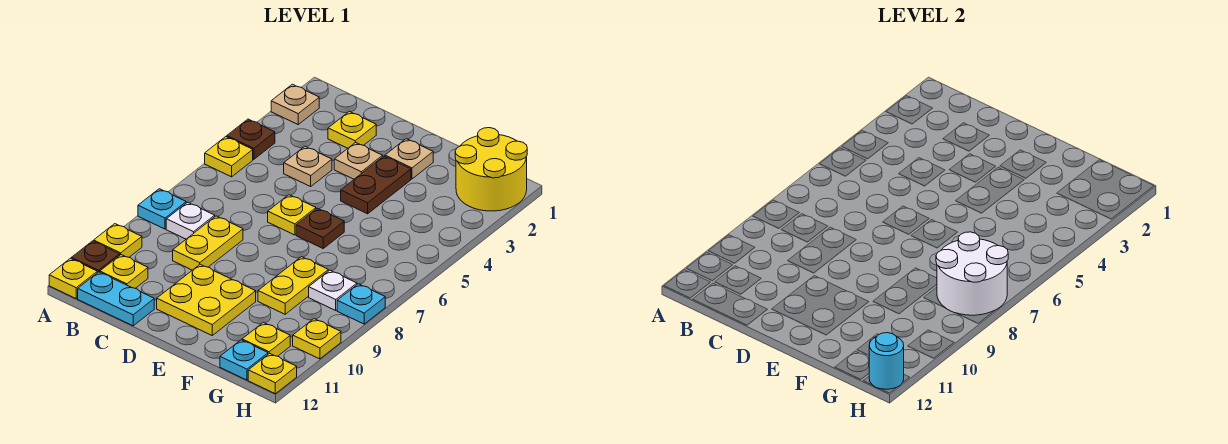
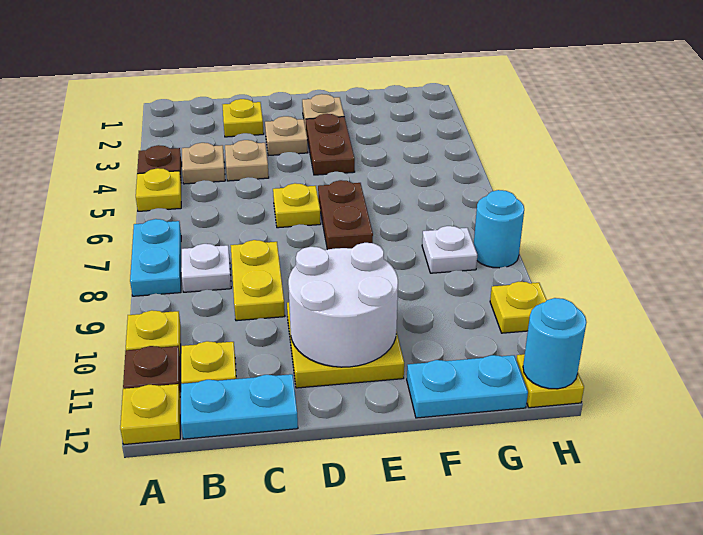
tan plate A2 level 1 -> tan plate B4 level 1
cyan plate A8 level 1 -> cyan plate A7:A8 level 1
brown plate E6 level 1 -> brown plate E6:E7 level 1
yellow plate F8:F9 level 1 -> none
yellow round brick G1:H2 level 1 -> none
white round brick G7:H8 level 2 -> white round brick D10:E11 level 2
yellow plate G11 level 1 -> none
cyan plate G12 level 1 -> cyan plate F12:G12 level 1
cyan plate H8 level 1 -> cyan round brick H8 level 1

